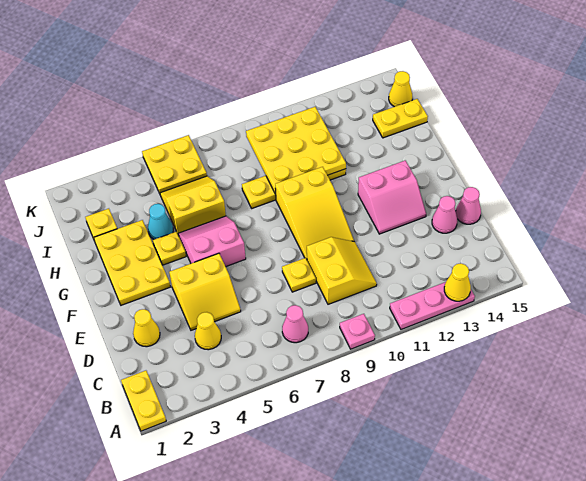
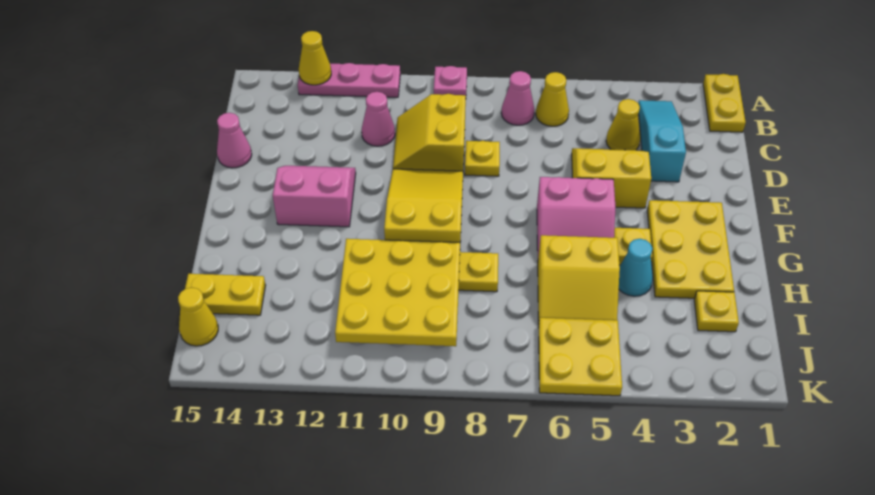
none -> cyan slope B3:D3 level 1 top D
yellow cone D2 level 1 -> yellow cone B6 level 1
pink cone D14 level 1 -> pink cone C11 level 1

